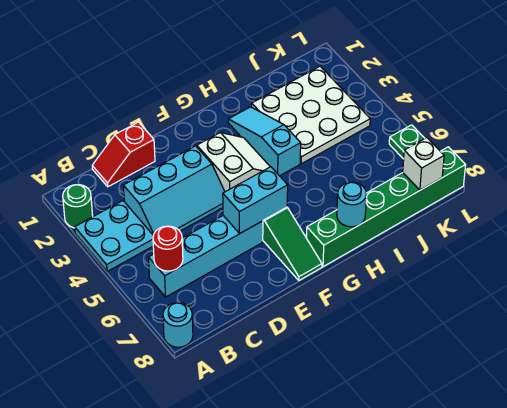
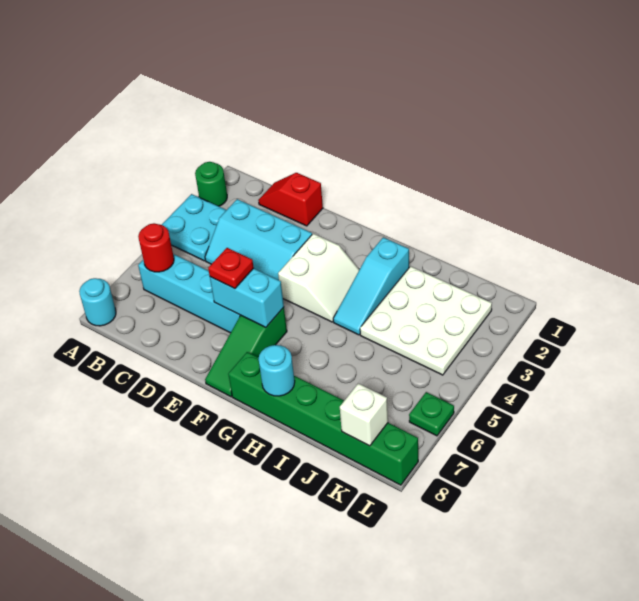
none -> red plate E6 level 3
cyan slope H2:H4 level 1 top 4 -> cyan slope H2:H4 level 1 top 2

